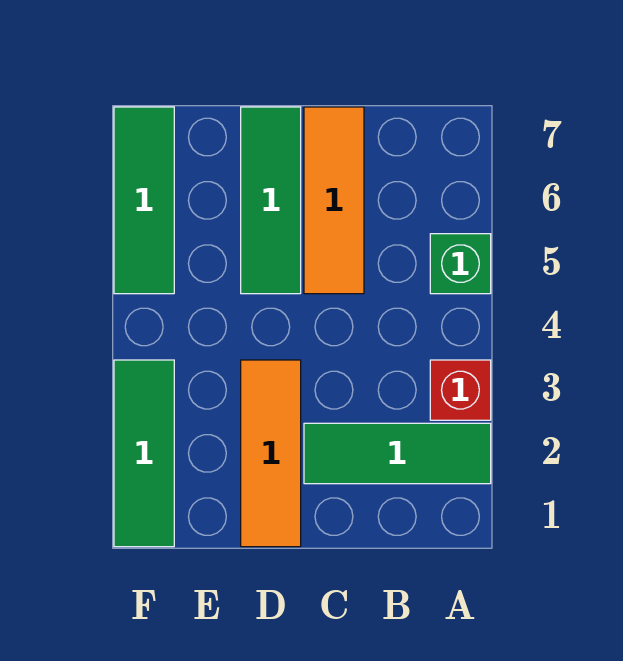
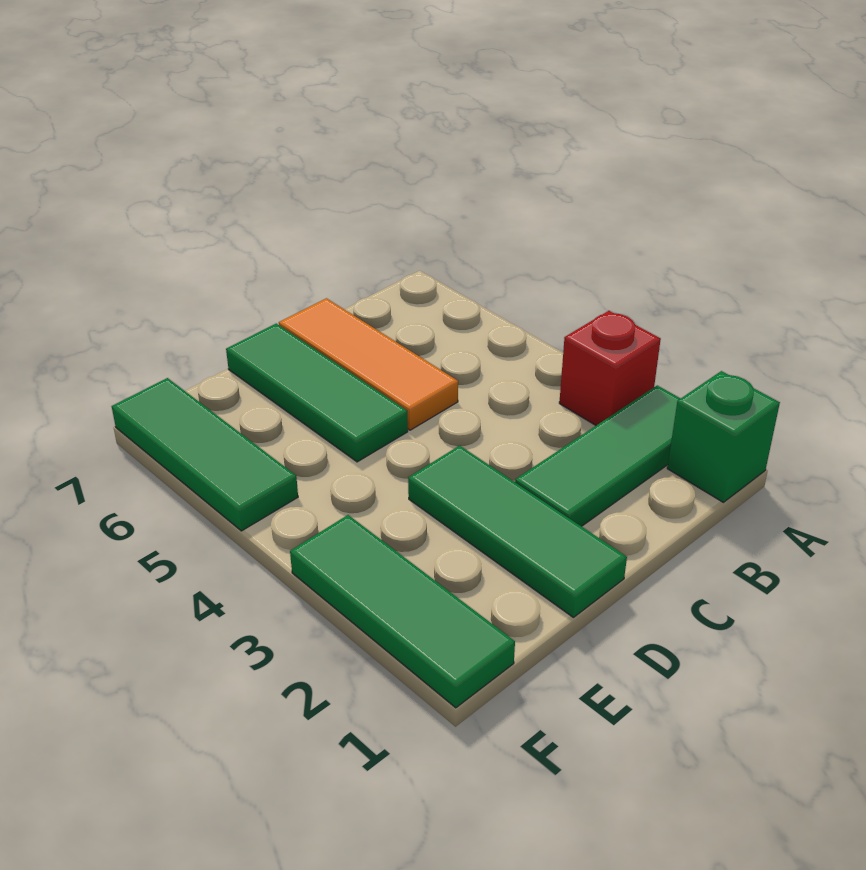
green brick A5 level 1 -> green brick A1 level 1
orange tile D1:D3 level 1 -> green tile D1:D3 level 1

